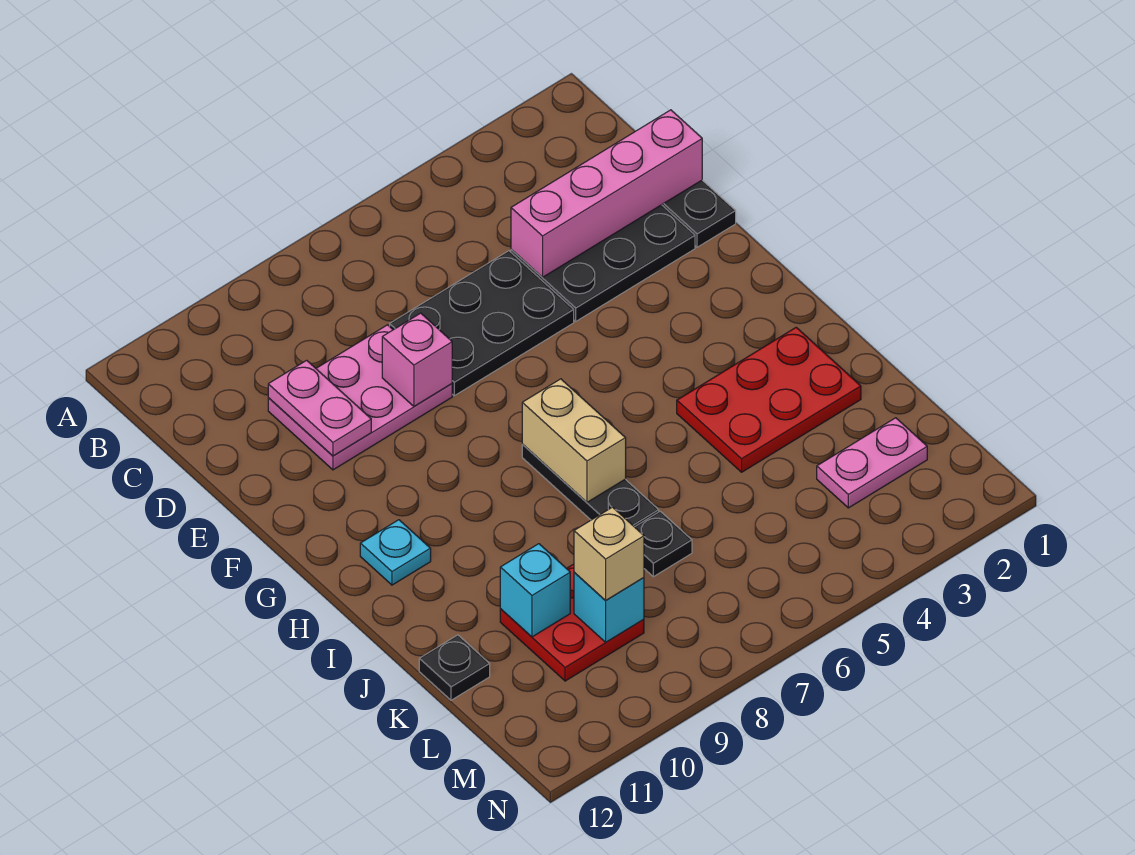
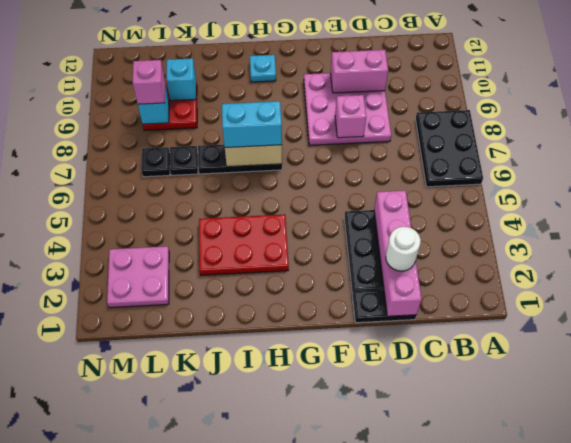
none -> white round brick D2 level 3
black plate D5:E7 level 1 -> black plate A6:B8 level 1
pink plate D8:E10 level 1 -> pink plate D8:F10 level 1
pink plate D10:E10 level 2 -> pink brick D10:E10 level 2
none -> cyan brick H7:I7 level 3
red plate I2:J4 level 1 -> red plate H3:J4 level 1
black plate K12 level 1 -> black plate L7 level 1
pink plate L2:L3 level 1 -> pink plate L2:M3 level 1
tan brick L9 level 3 -> pink brick L9 level 3

